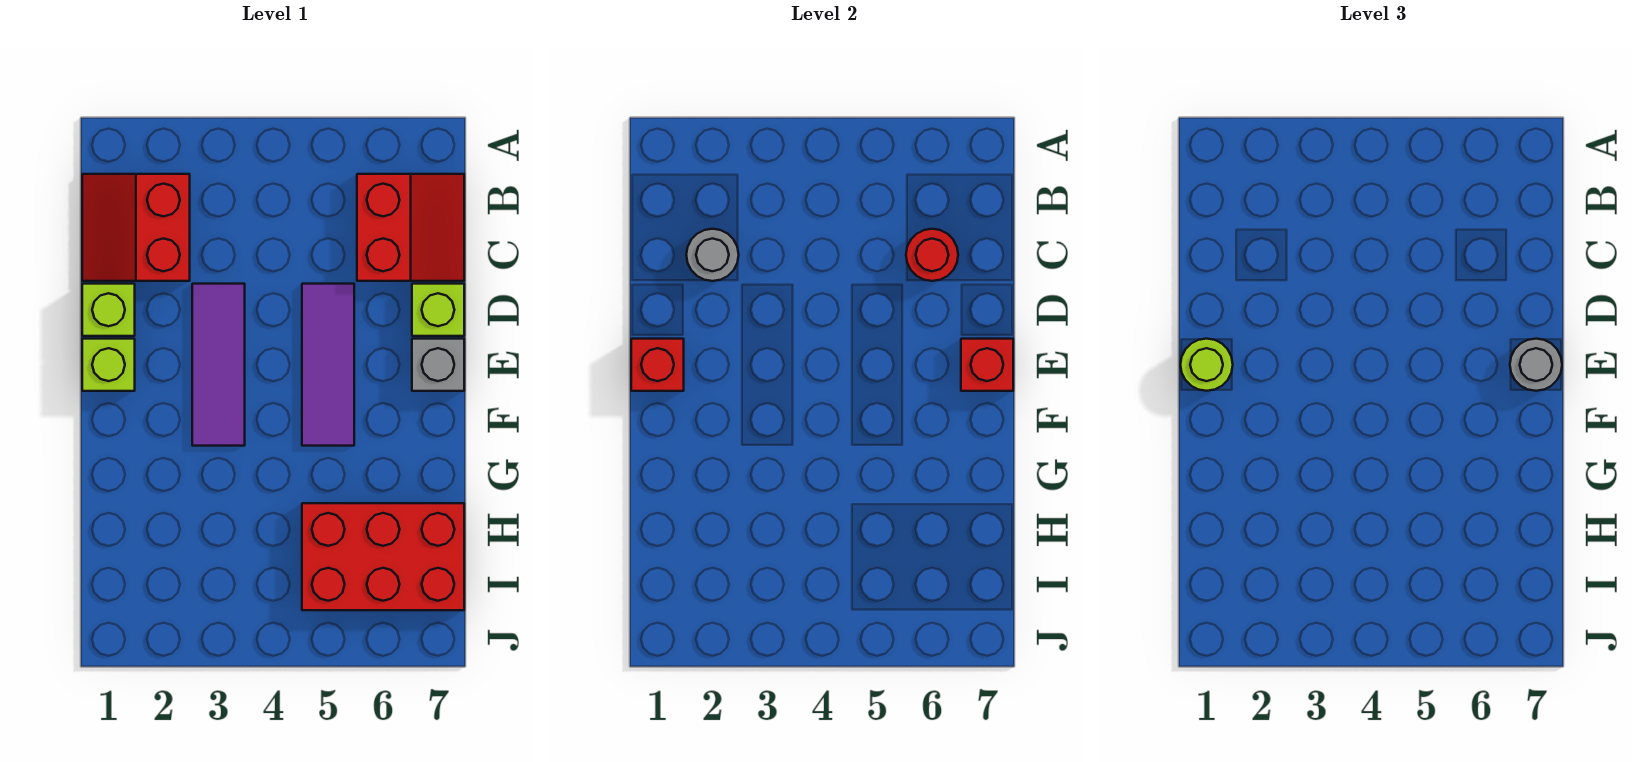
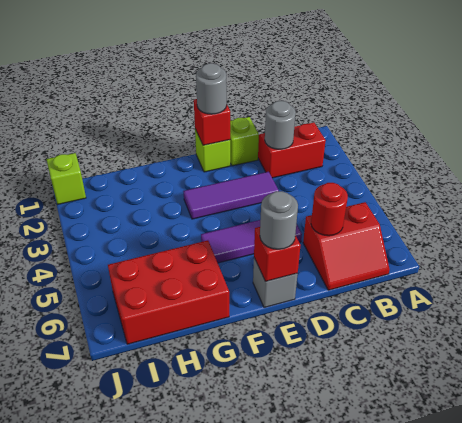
lime brick D7 level 1 -> lime brick J1 level 1
lime round brick E1 level 3 -> grey round brick E1 level 3
red brick H5:I7 level 1 -> red brick G6:I7 level 1

